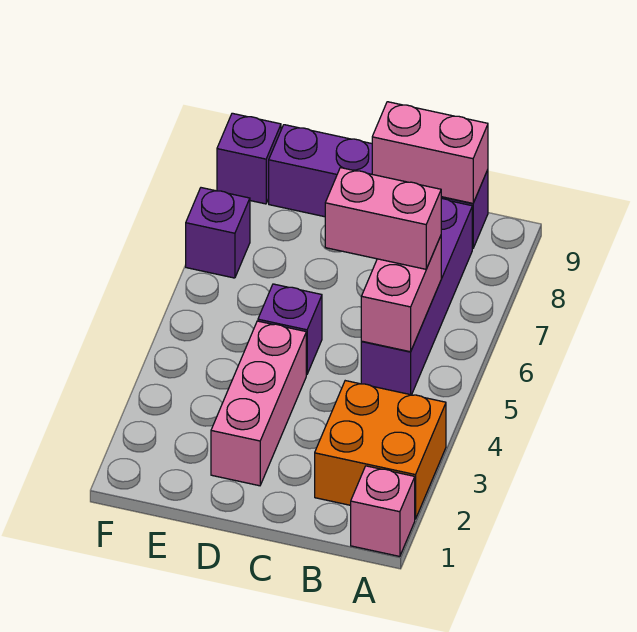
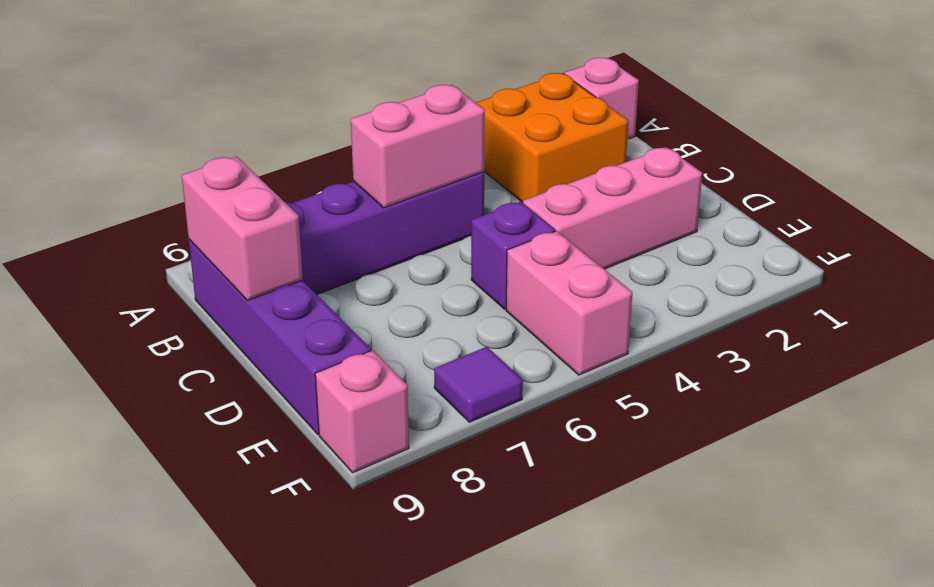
pink brick B6:C6 level 3 -> pink brick E5:F5 level 1
purple brick F7 level 1 -> purple tile F7 level 1
purple brick F9 level 1 -> pink brick F9 level 1

